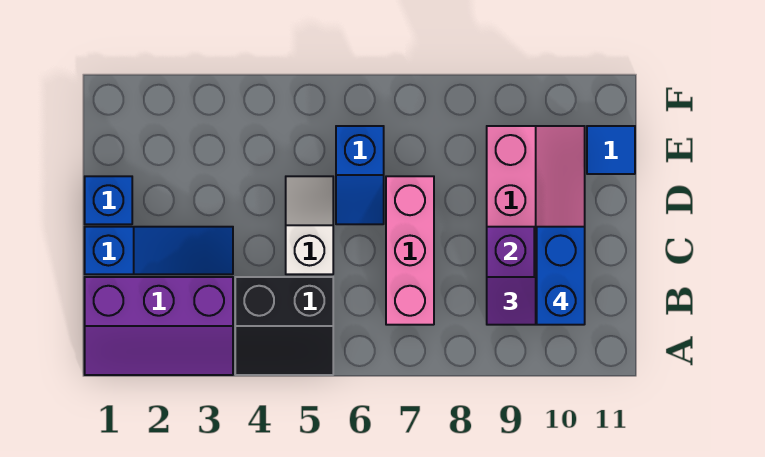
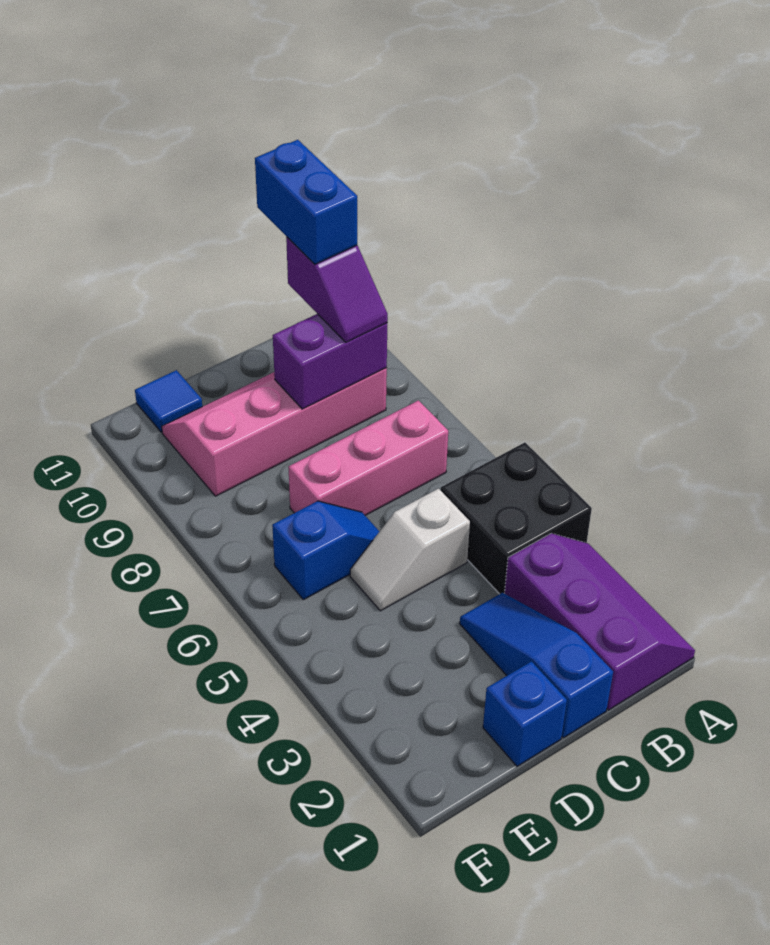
black slope A4:B5 level 1 top B -> black brick A4:B5 level 1
blue brick B10:C10 level 4 -> blue brick B10:B11 level 4

